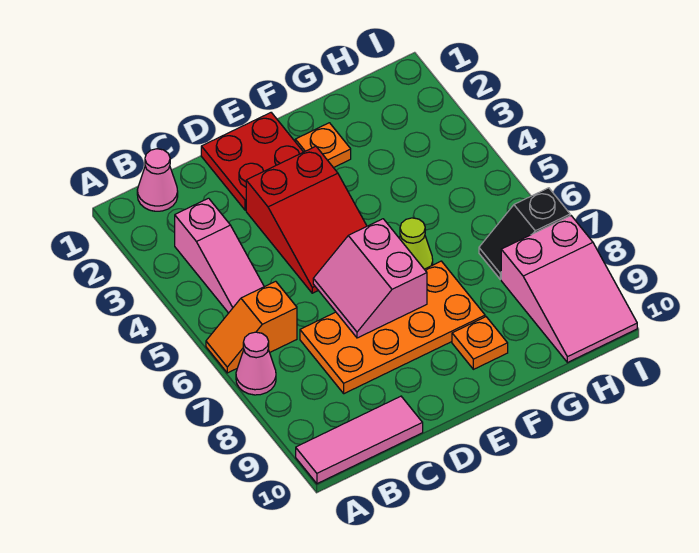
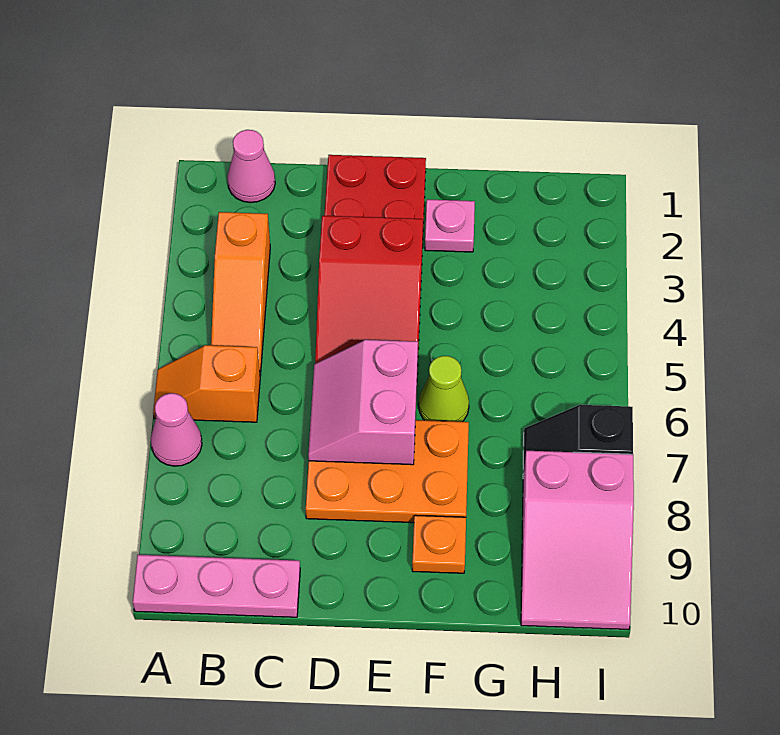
pink tile A10:C10 level 1 -> pink plate A10:C10 level 1
pink slope B3:B5 level 1 top 3 -> orange slope B3:B5 level 1 top 3
orange plate C7:F8 level 1 -> orange plate D7:F8 level 1
orange plate F2 level 1 -> pink plate F2 level 1

